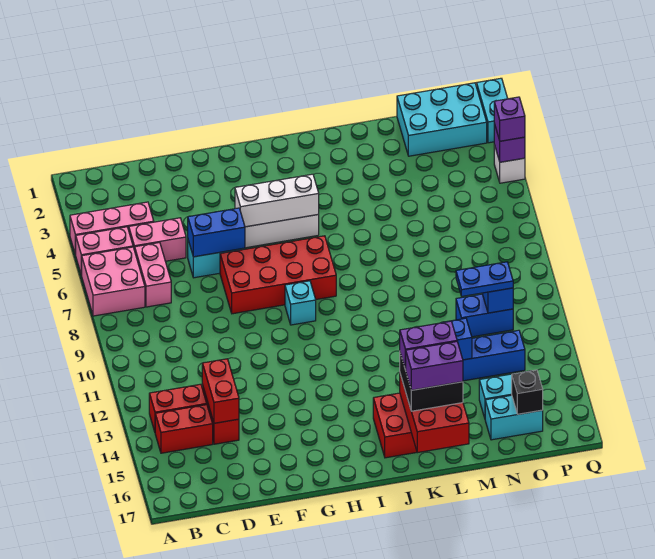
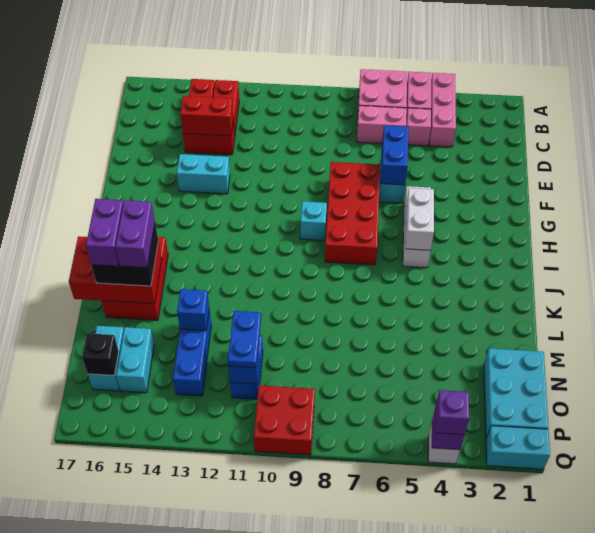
pink brick C5:D5 level 1 -> pink brick C5 level 1
none -> cyan brick F13:F14 level 1
white brick G5:I5 level 2 -> white brick H5:I5 level 2
none -> red brick P9:Q10 level 1

